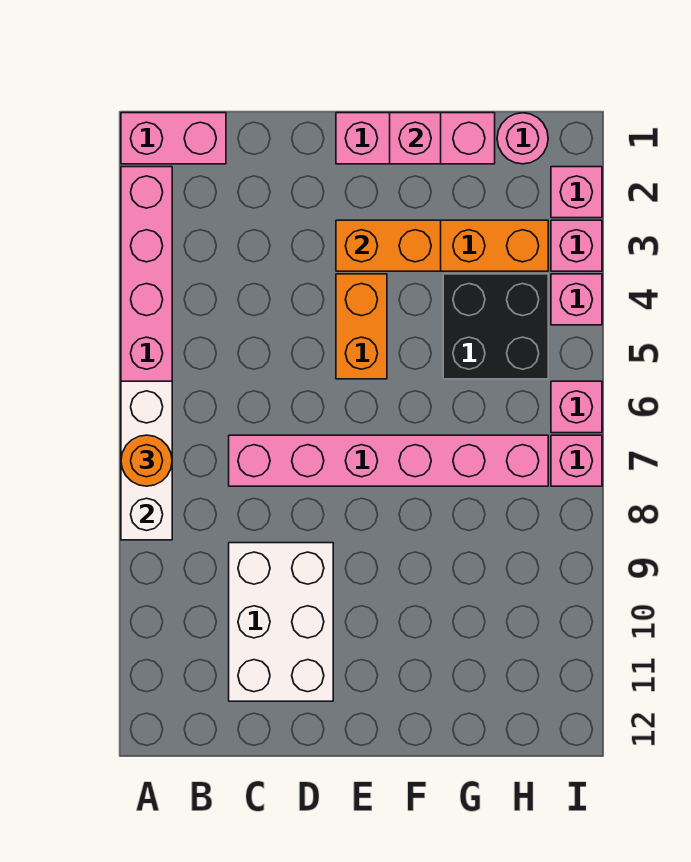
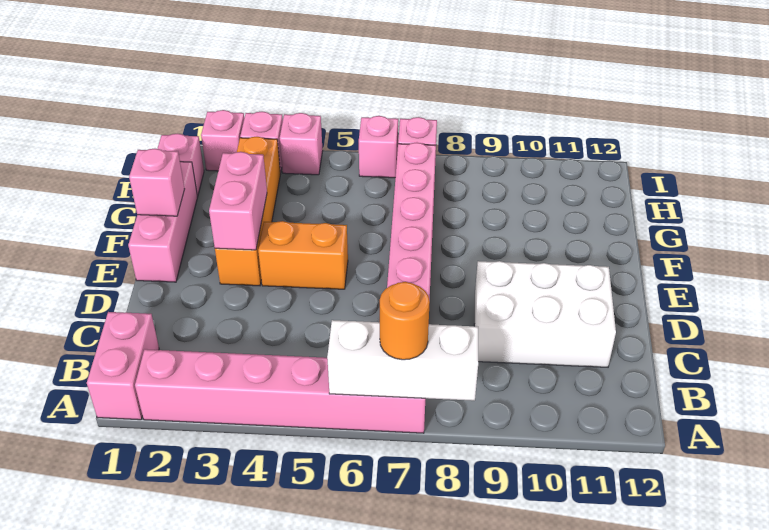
orange brick E3:F3 level 2 -> pink brick E3:F3 level 2
black brick G4:H5 level 1 -> none
pink round brick H1 level 1 -> pink brick H1 level 1

